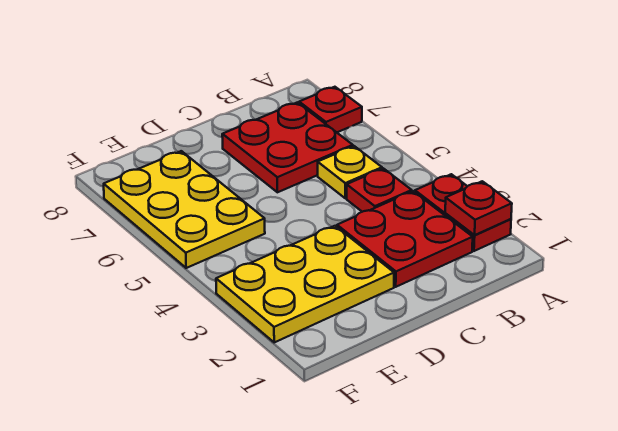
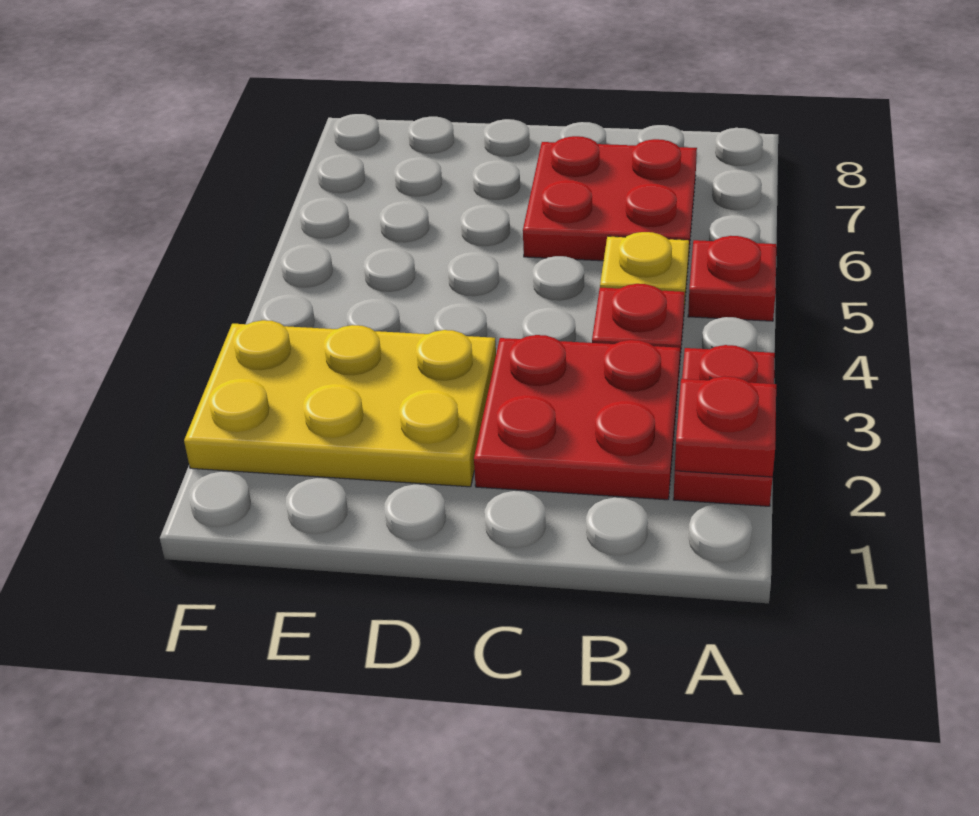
red plate A7 level 1 -> red plate A5 level 1
yellow plate E5:F7 level 1 -> none

